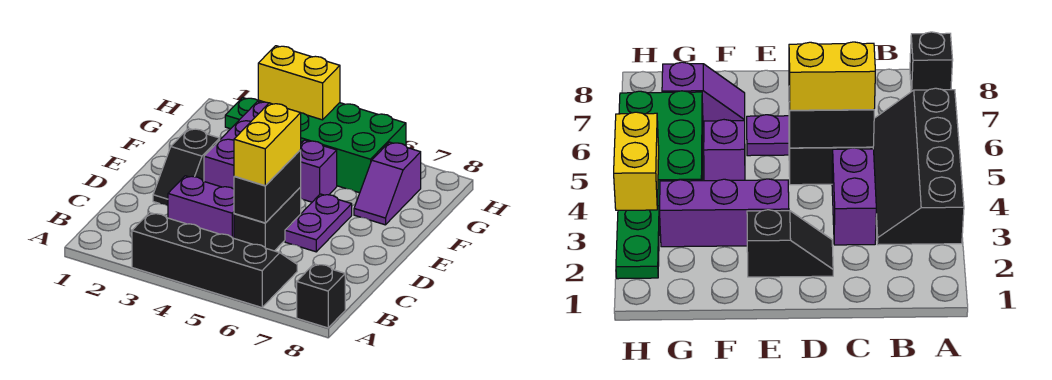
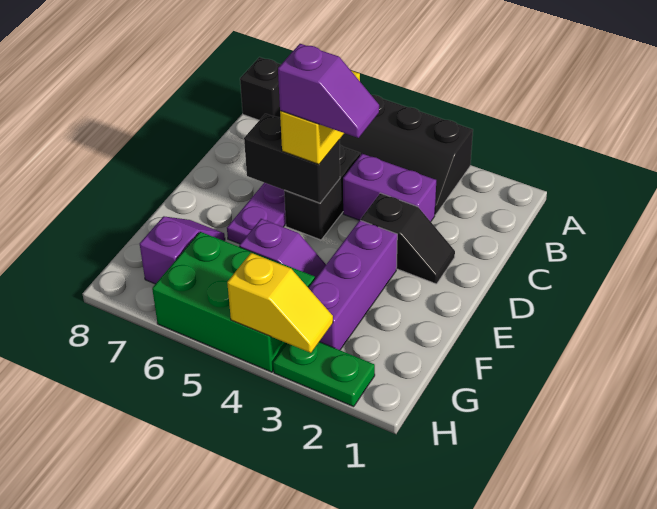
black brick C5:D5 level 2 -> black brick D5:D6 level 2
black slope D2:E2 level 1 top E -> black slope D2:D3 level 1 top 3
none -> purple slope D4:D5 level 4 top 5
yellow brick H3:H4 level 2 -> yellow slope H3:H4 level 2 top 4

